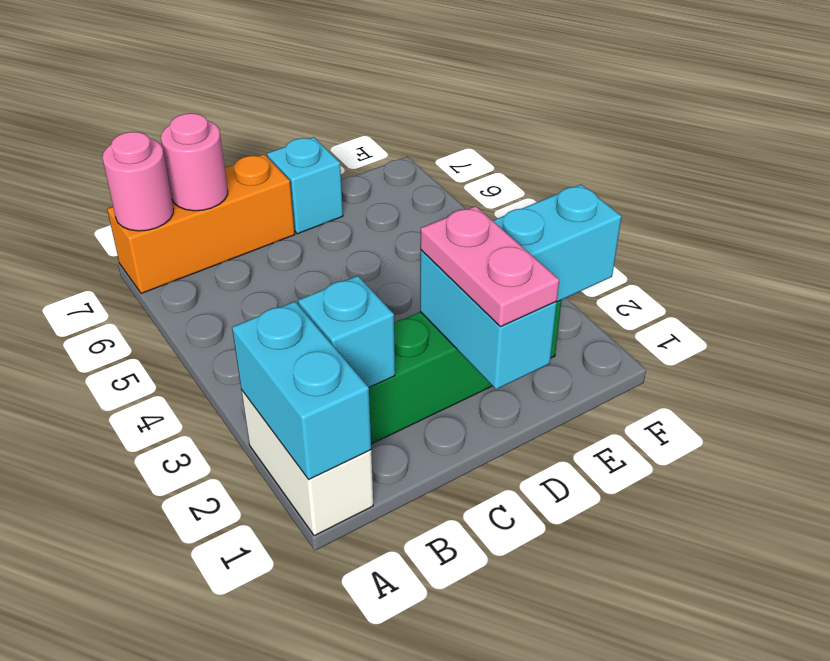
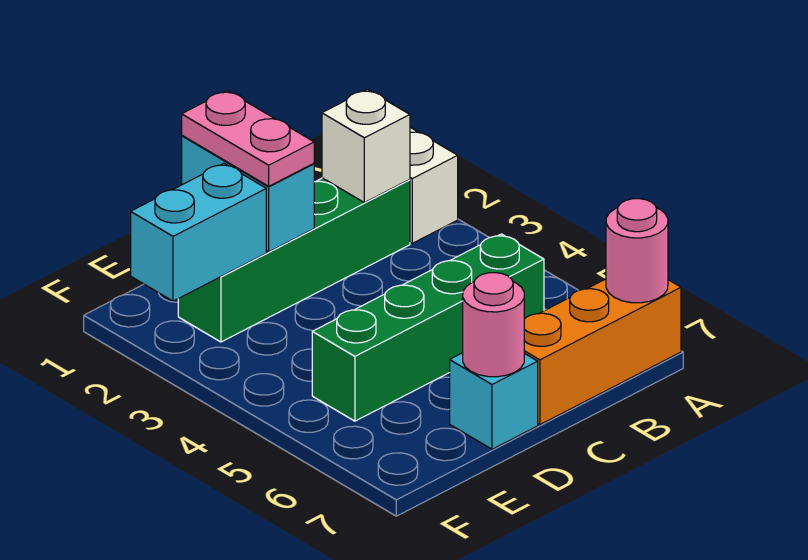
cyan brick A1:A2 level 2 -> none
cyan brick B2 level 2 -> white brick B2 level 2
none -> green brick B5:E5 level 1
pink round brick B7 level 2 -> pink round brick D7 level 2

